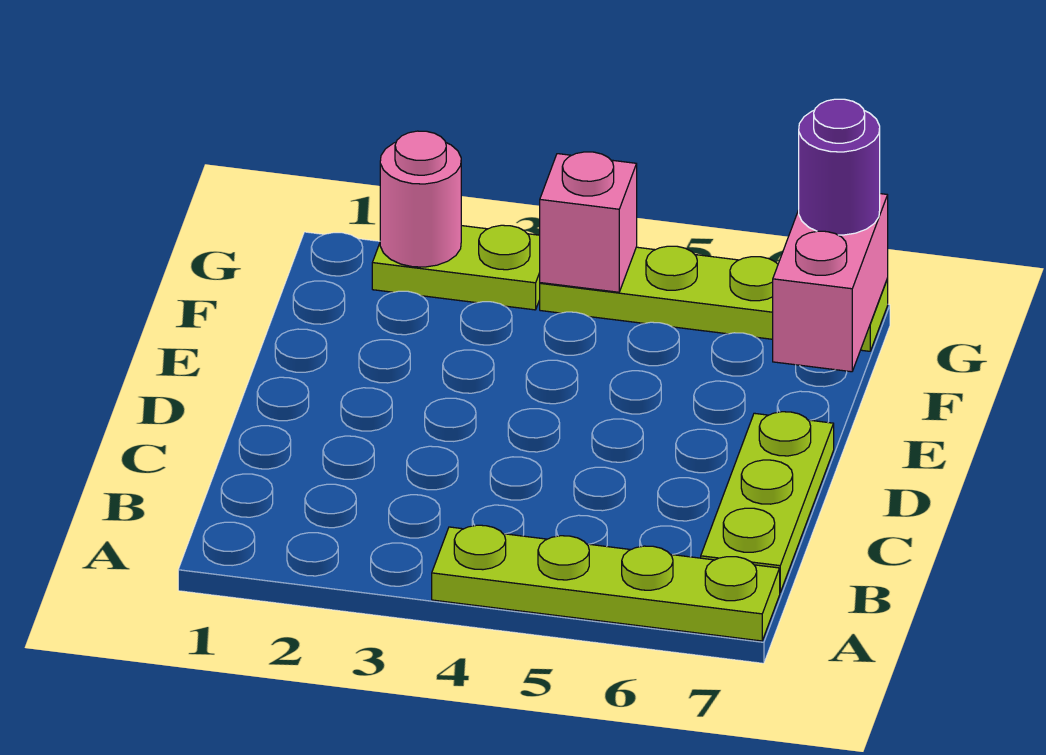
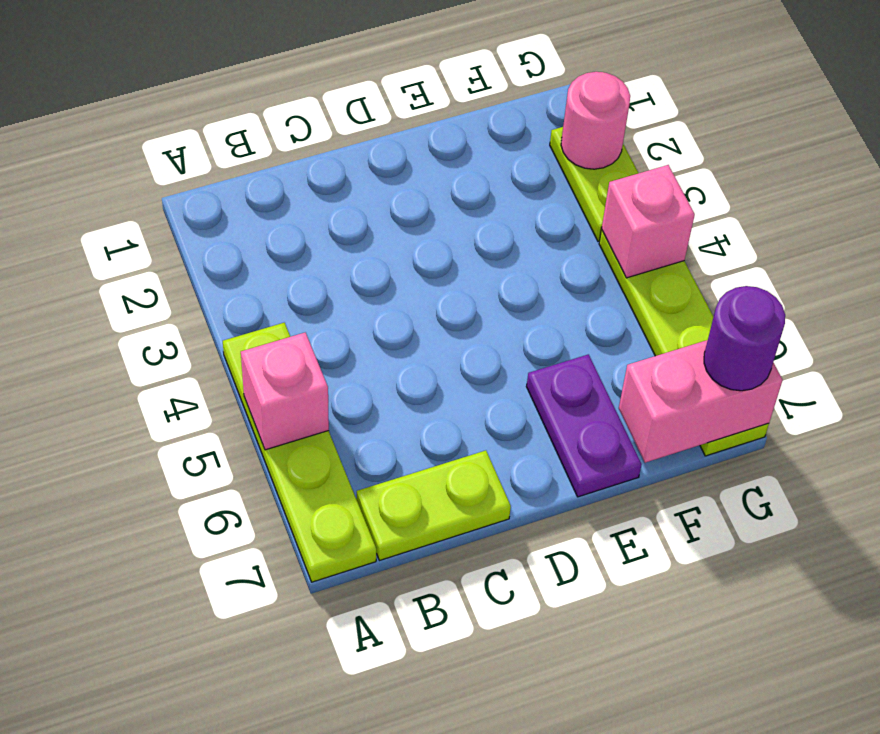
none -> pink brick A5 level 2
lime plate B7:D7 level 1 -> lime plate B7:C7 level 1
none -> purple plate E6:E7 level 1

